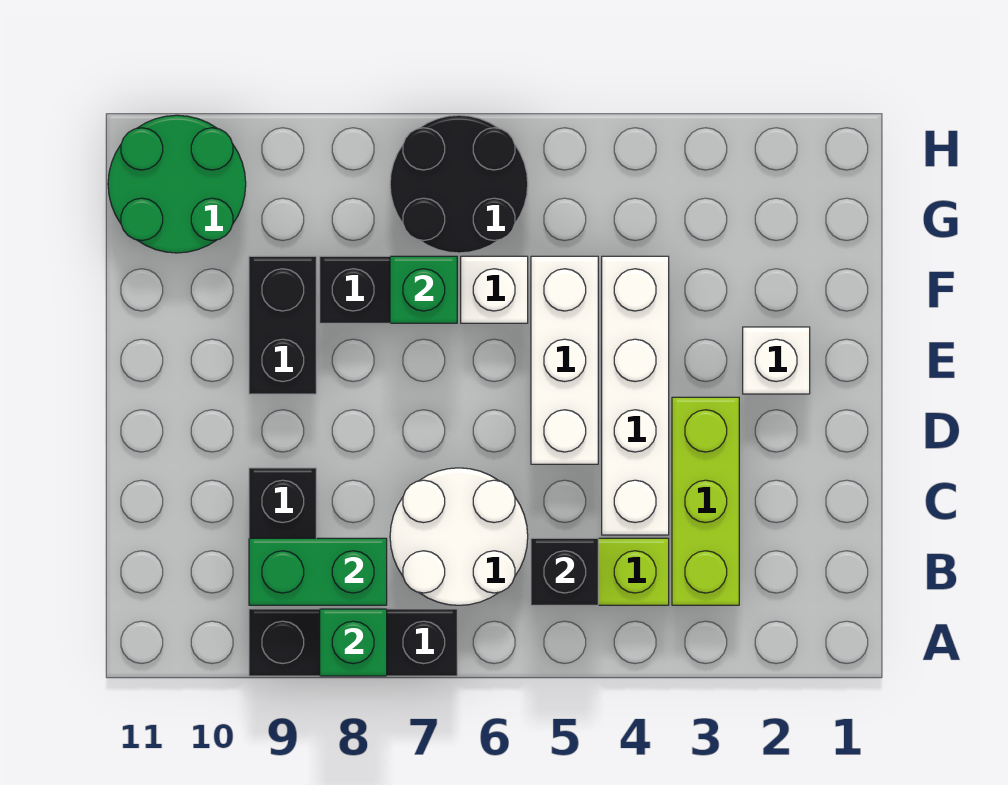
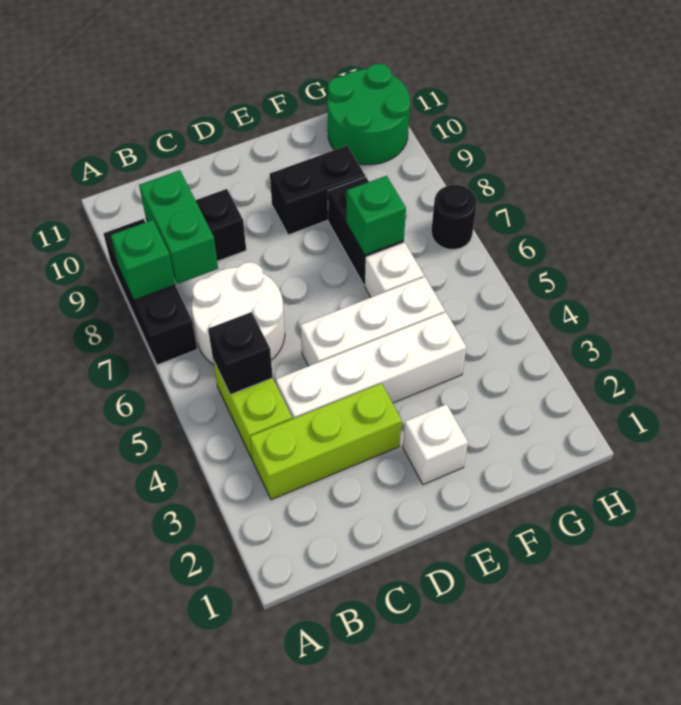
black round brick G6:H7 level 1 -> black round brick H7 level 1

